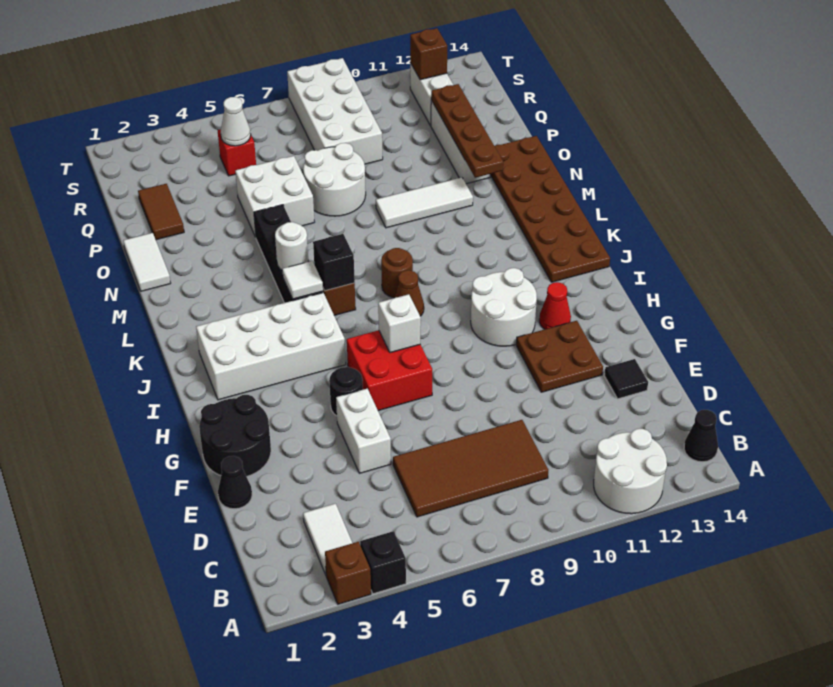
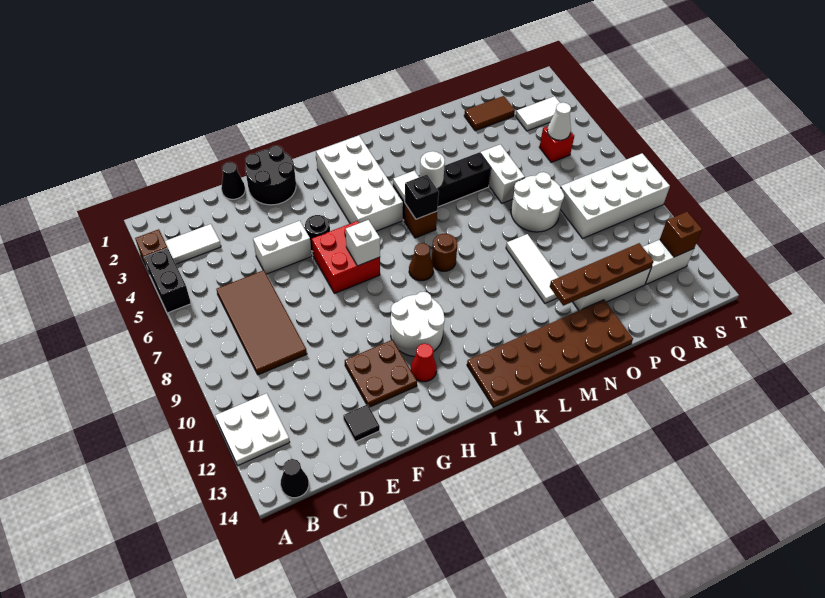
black brick A4 level 1 -> black brick A4:A5 level 1
white round brick A11:B12 level 1 -> white plate A11:B12 level 1
white tile N1:O1 level 1 -> white tile R3:S3 level 1
white brick O5:P6 level 1 -> white brick O5:O6 level 1

